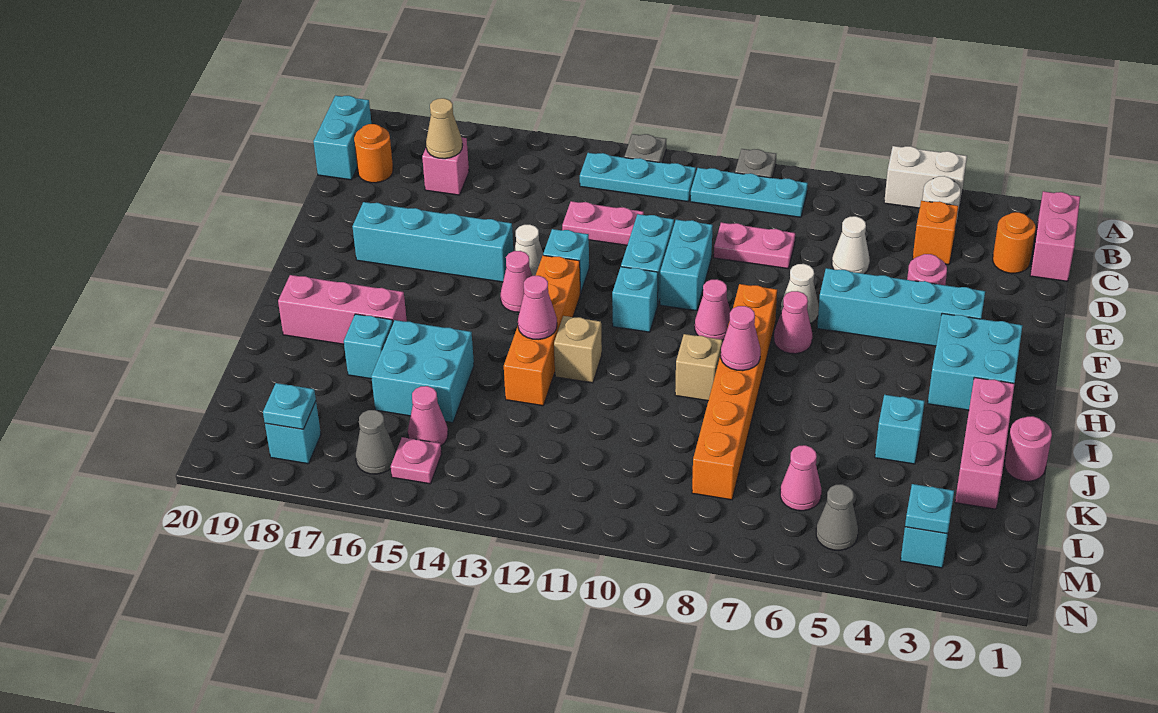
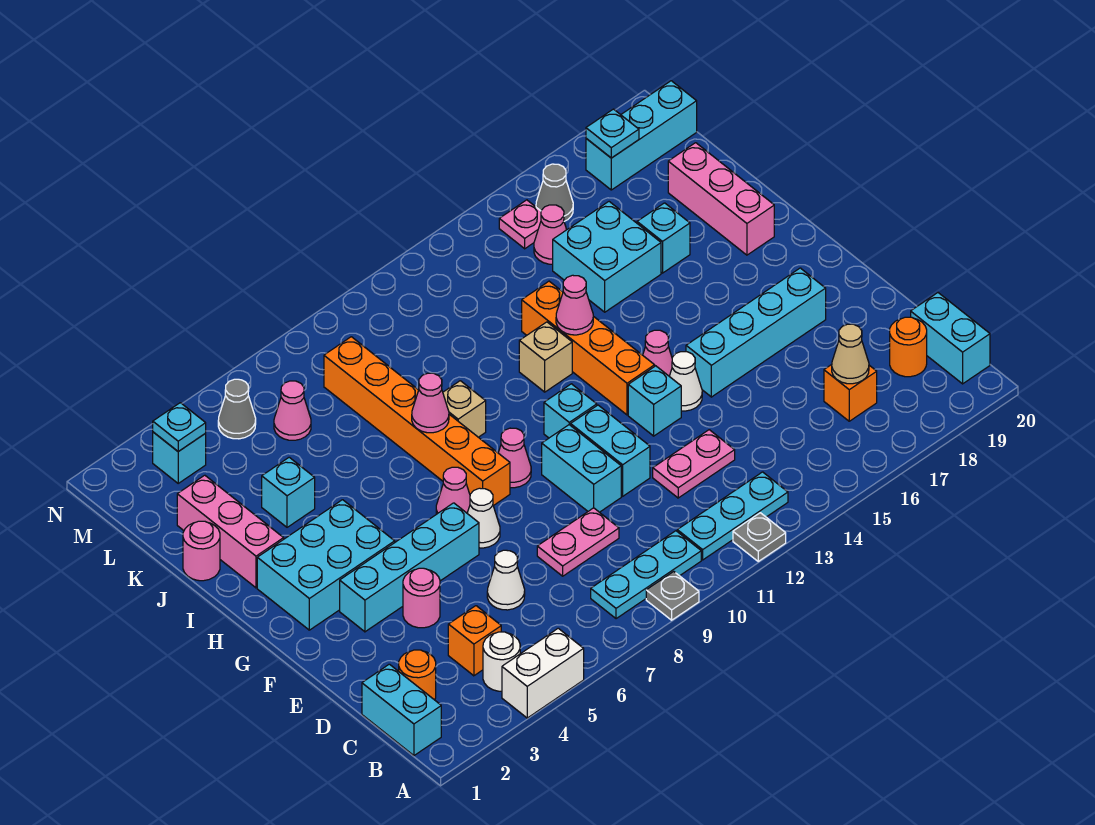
pink brick B1:C1 level 1 -> cyan brick B1:C1 level 1
pink brick C17 level 1 -> orange brick C17 level 1
cyan brick G2:H3 level 1 -> cyan brick G2:H4 level 1
pink brick I17:I19 level 1 -> pink brick I19:K19 level 1
cyan brick M18 level 1 -> cyan brick M18:M20 level 1

